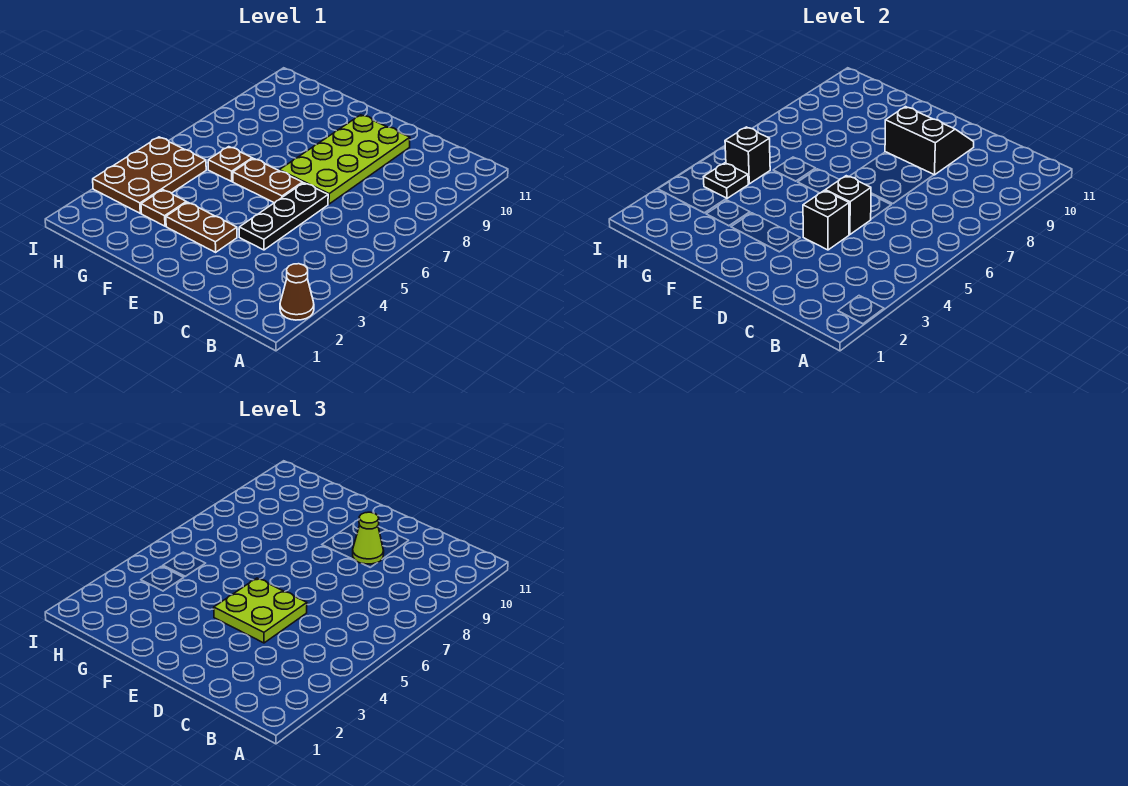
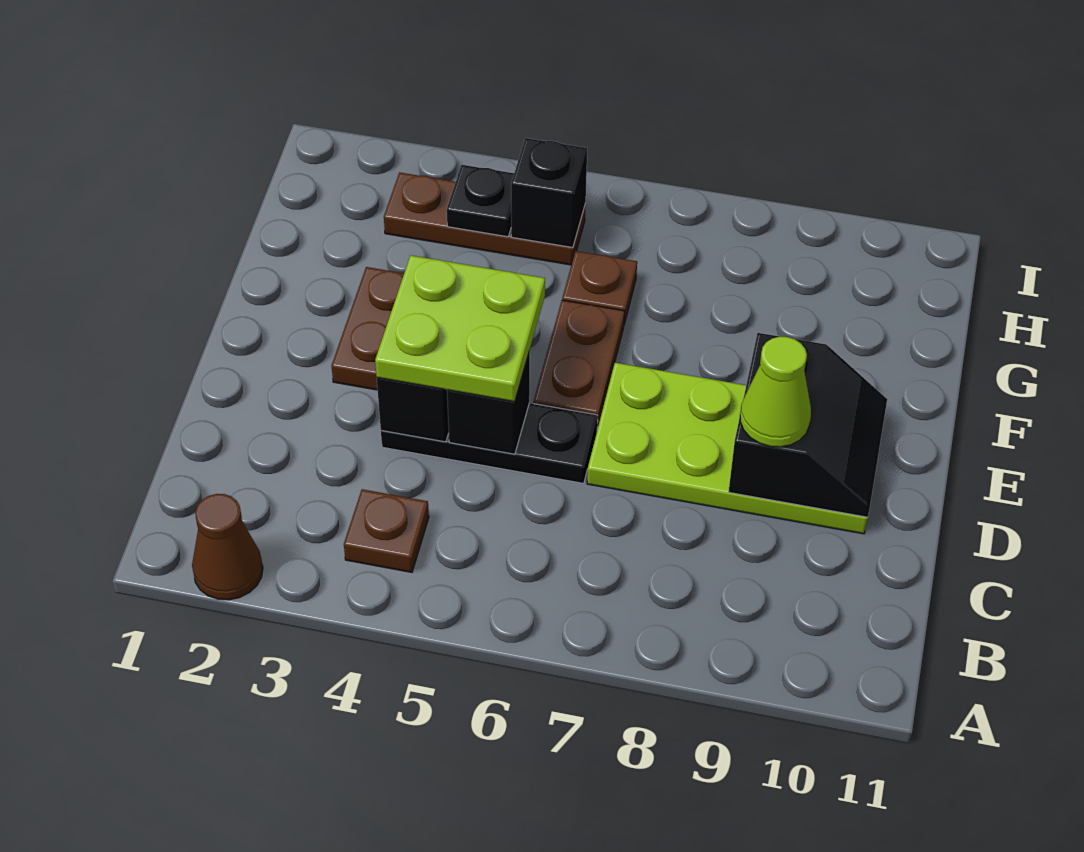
brown plate G3 level 1 -> brown plate B4 level 1
brown plate H3:I5 level 1 -> brown plate H3:H5 level 1

